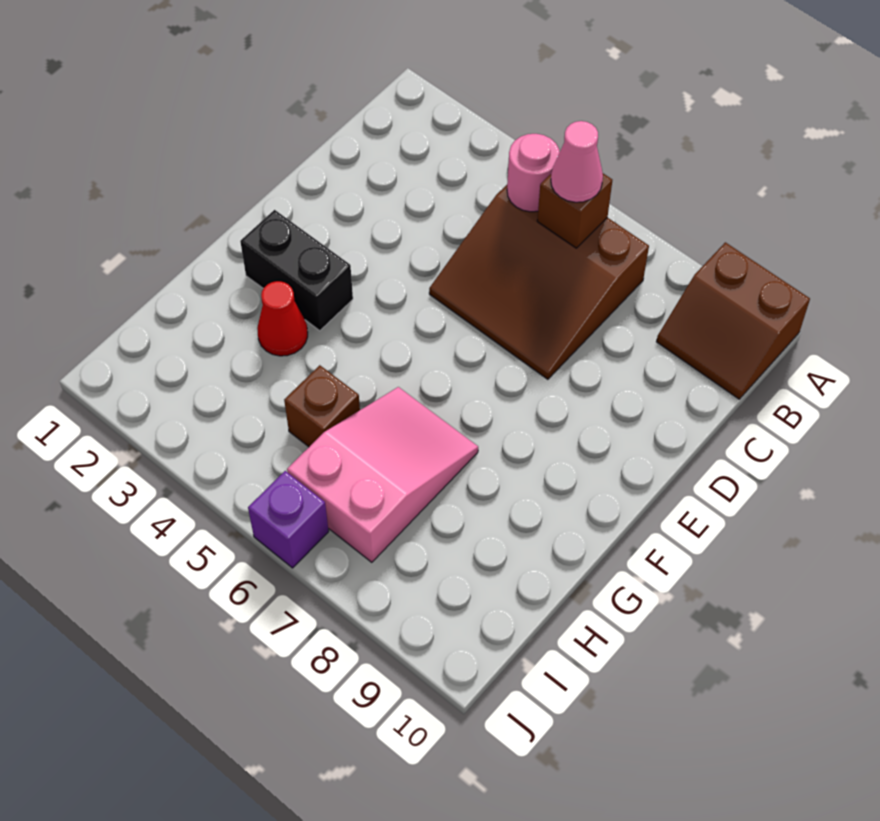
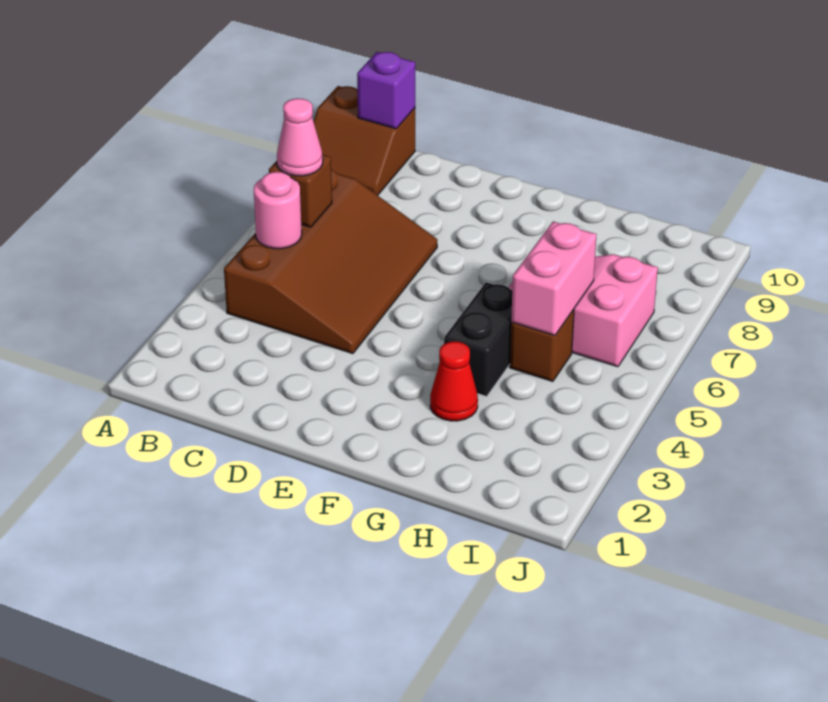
brown slope A9:B10 level 1 top A -> brown slope A9:B10 level 1 top 10
brown slope B5:D7 level 1 top B -> brown slope B4:D7 level 1 top B
black brick F2:F3 level 1 -> black brick G4:G5 level 1
none -> pink brick H5:H6 level 2
purple brick J6 level 1 -> purple brick B10 level 2

